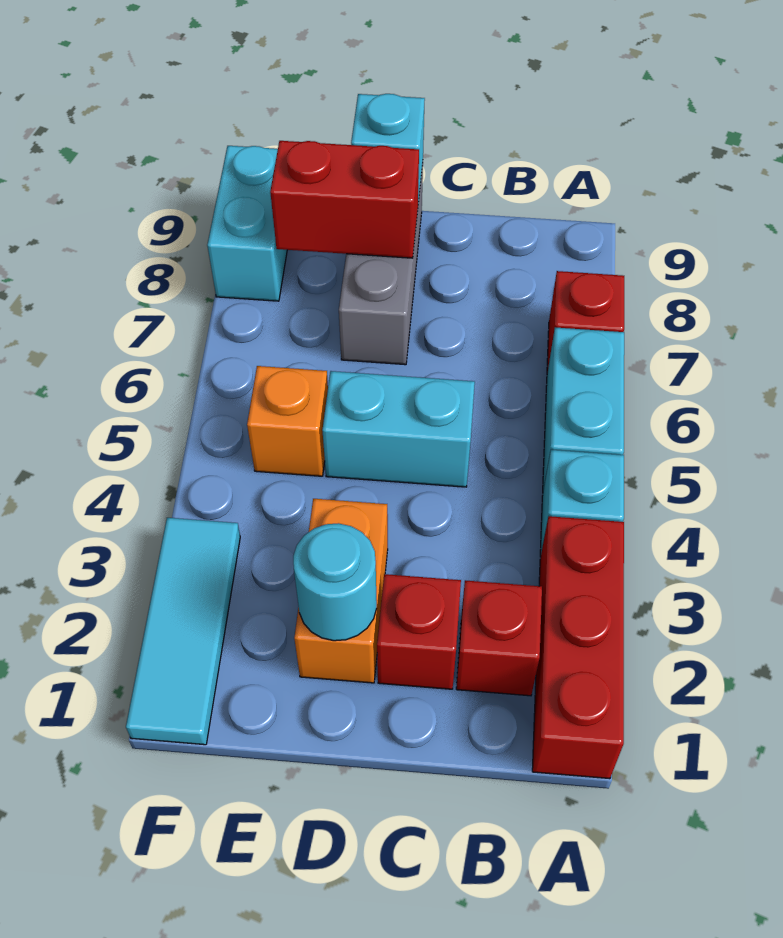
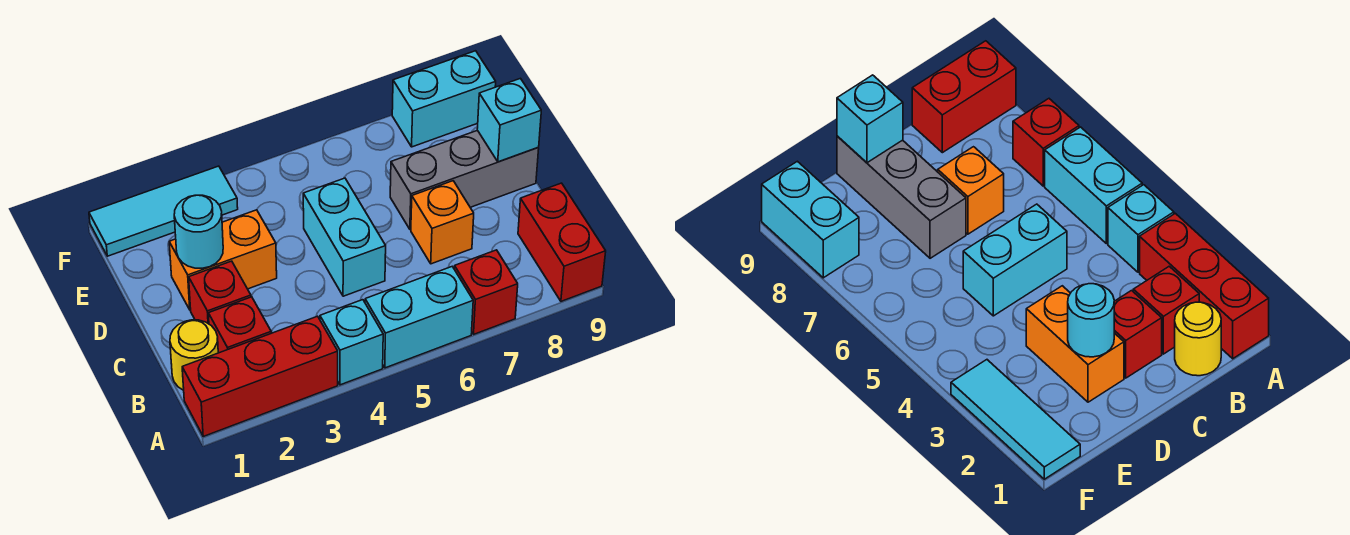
none -> yellow round brick B1 level 1
red brick D8:E8 level 2 -> red brick A9:B9 level 1
orange brick E5 level 1 -> orange brick C7 level 1

